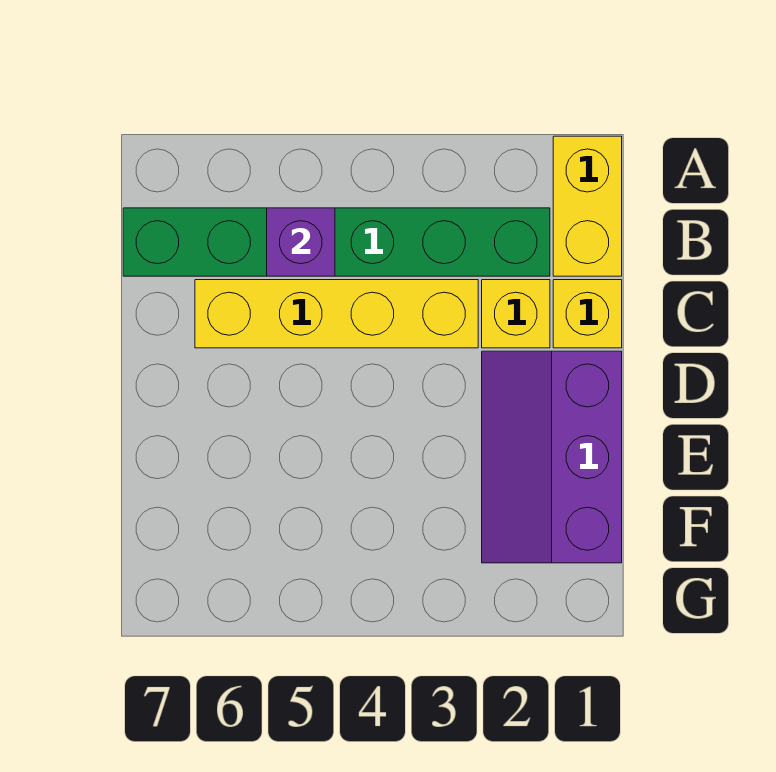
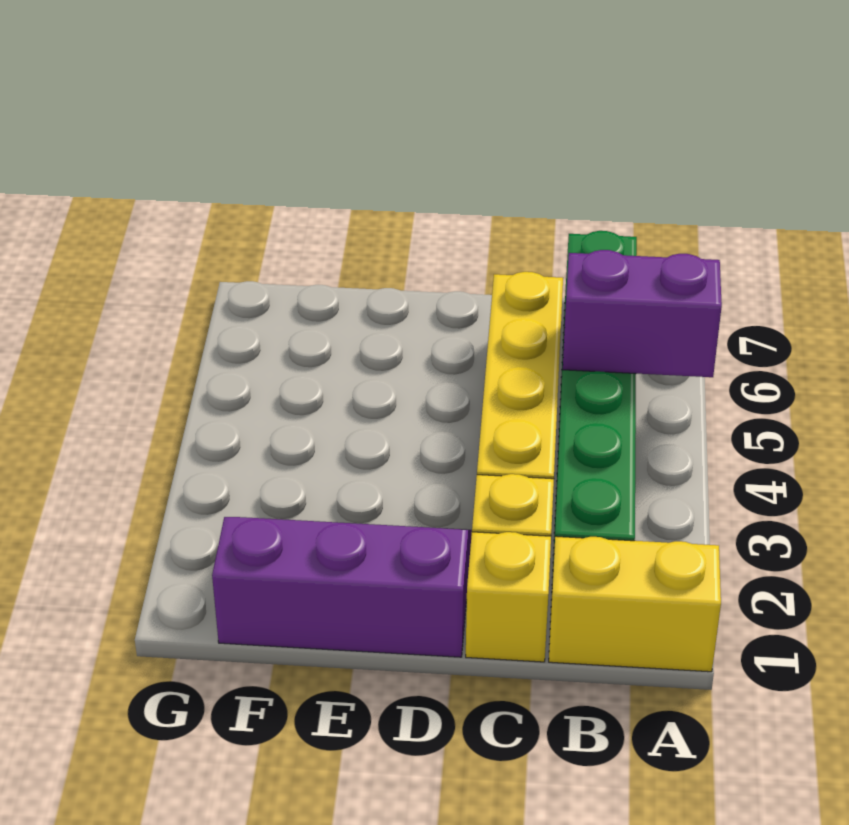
purple brick B5 level 2 -> purple brick A5:B5 level 2

